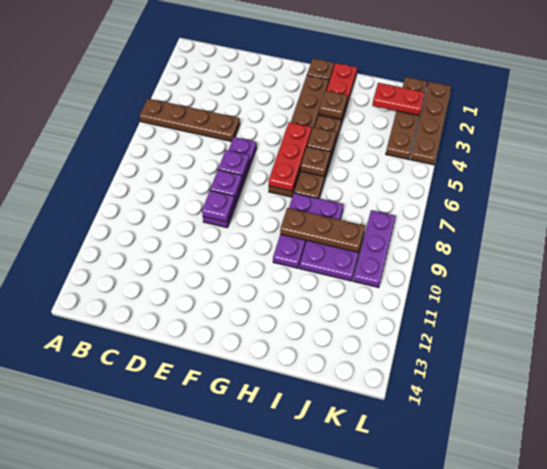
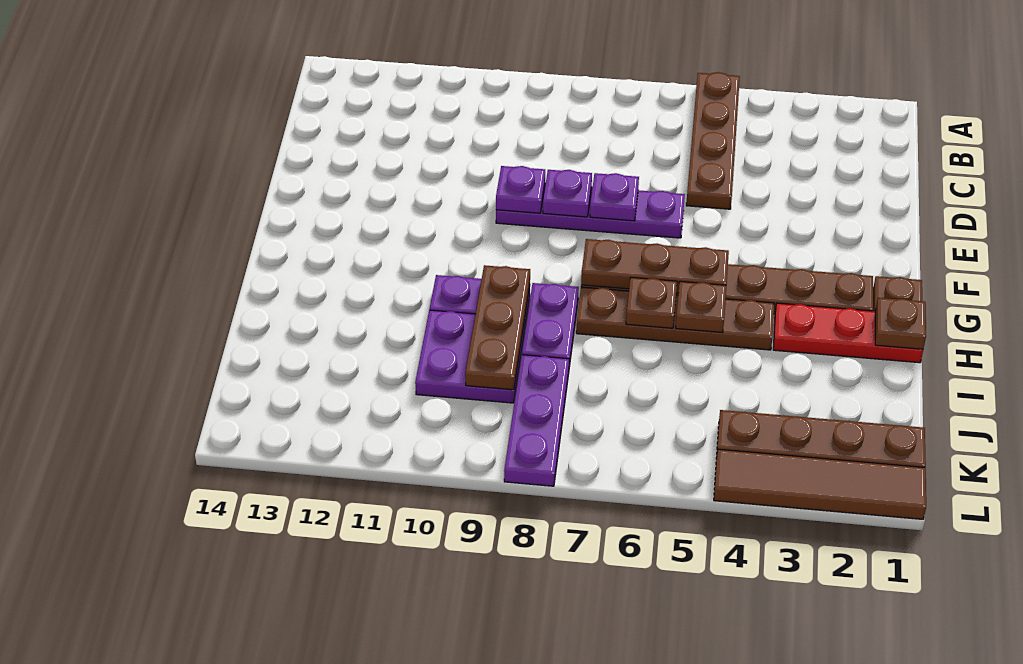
red plate G5:G7 level 2 -> brown plate G5:G7 level 2
brown plate H3 level 2 -> brown plate H1 level 2
red plate J2:K2 level 2 -> none
purple plate K8:K10 level 1 -> purple plate J8:L8 level 1
brown plate L1:L4 level 1 -> brown tile L1:L4 level 1

